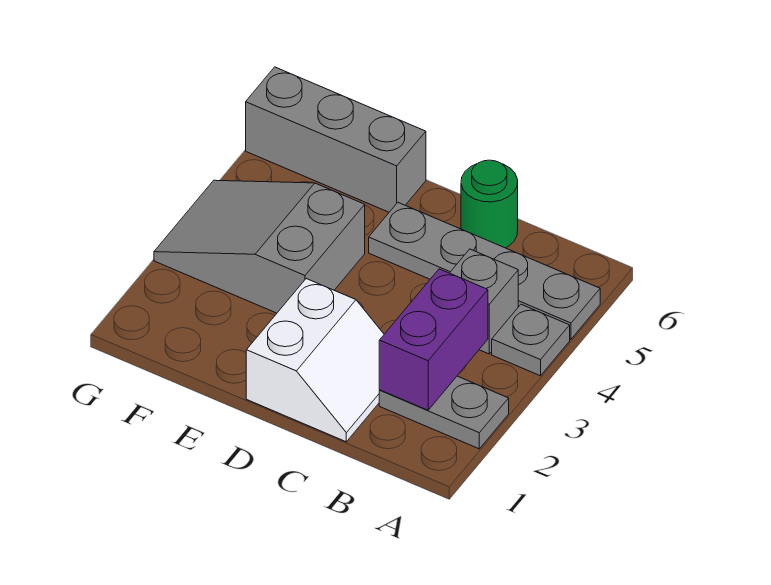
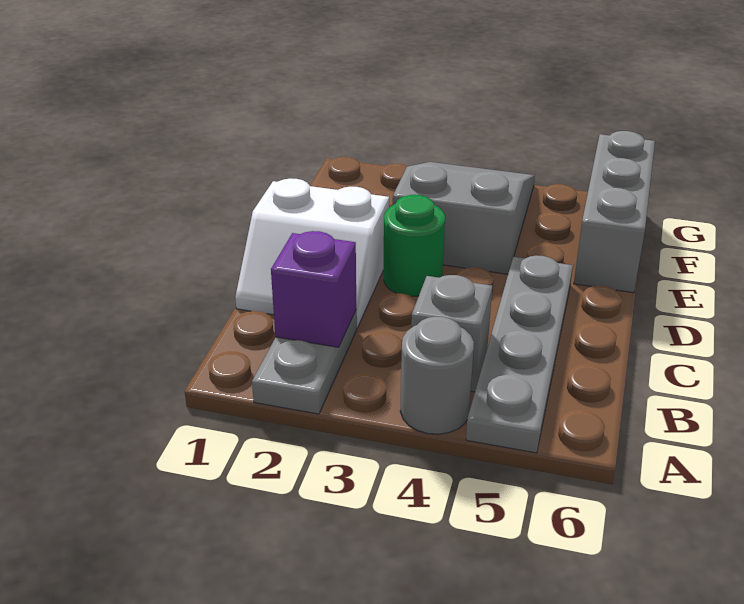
grey plate A4 level 1 -> grey round brick A4 level 1
purple brick B2:B3 level 2 -> purple brick B2 level 2
green round brick C6 level 1 -> green round brick D3 level 1

